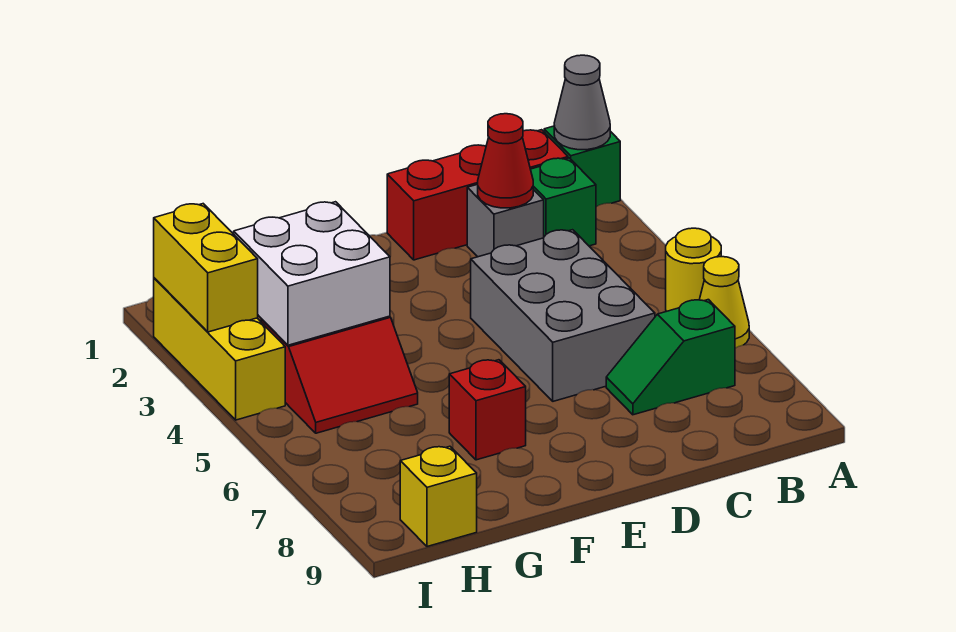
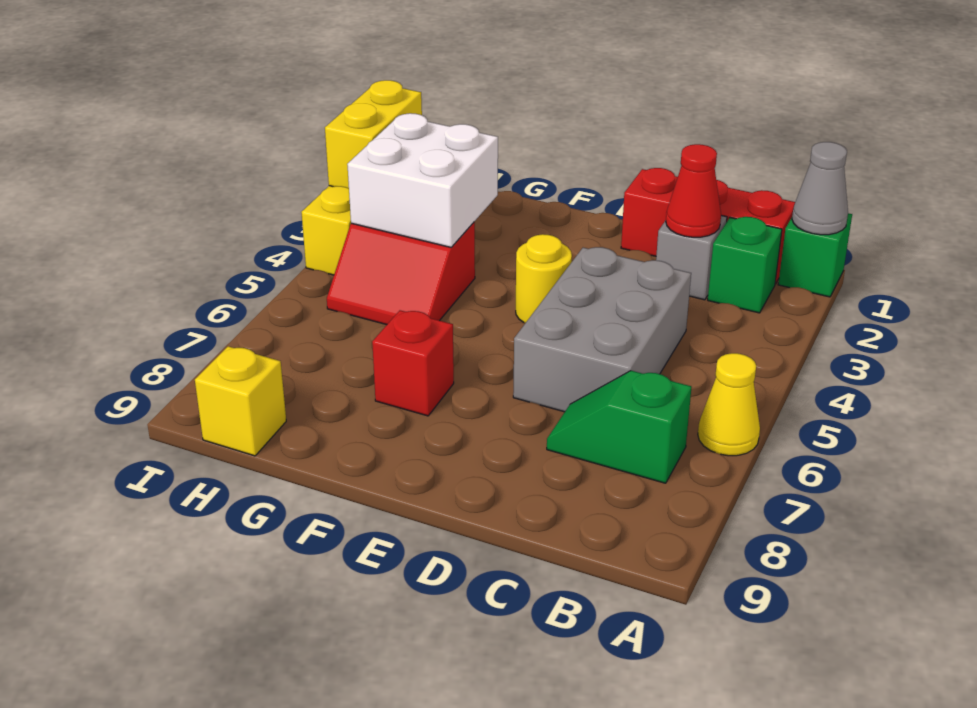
yellow round brick A5 level 1 -> yellow round brick E4 level 1

